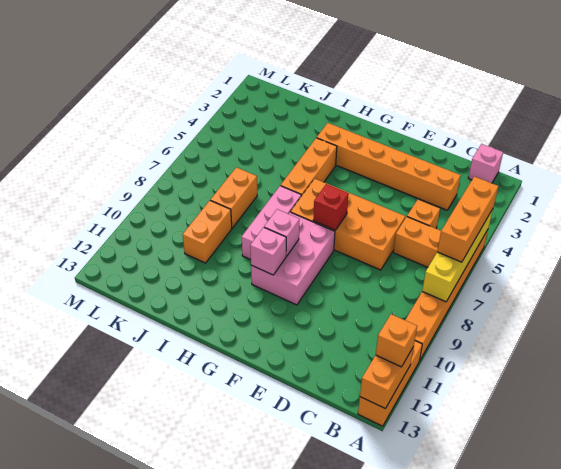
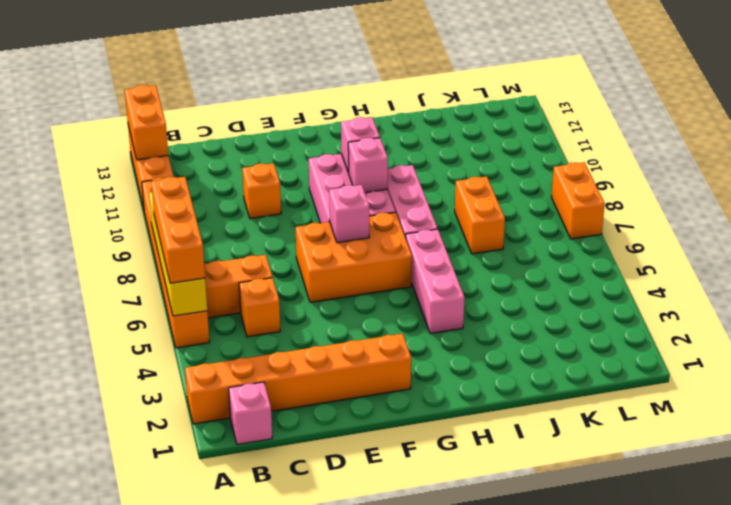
orange brick A12 level 3 -> orange brick D10 level 1
orange brick C3:H3 level 1 -> orange brick A2:F2 level 1
orange brick D6:G7 level 1 -> orange brick E6:G7 level 1
red brick F7 level 2 -> pink brick F7 level 2
orange brick H4:H6 level 1 -> pink brick H4:H6 level 1
orange brick J9:J10 level 1 -> orange brick M7:M8 level 1

